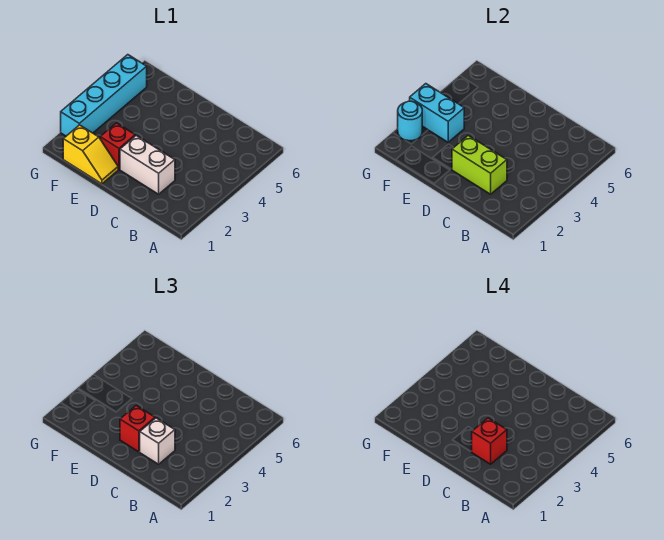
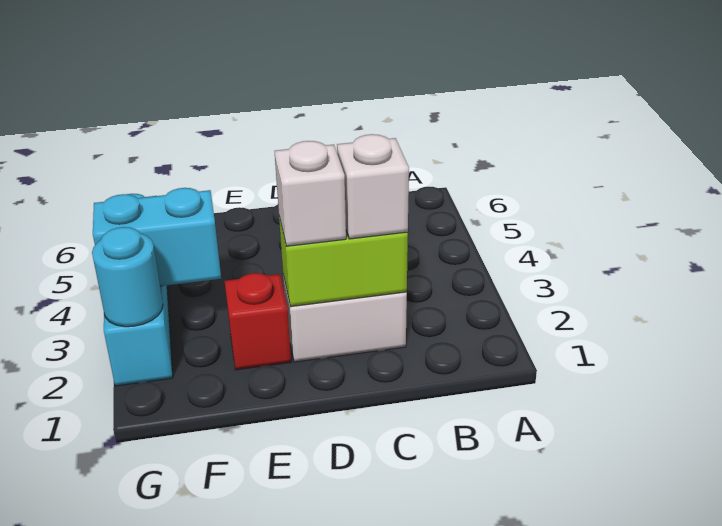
red brick C2 level 4 -> none
red brick D2 level 3 -> white brick D2 level 3
yellow slope E1:F1 level 1 top F -> none

